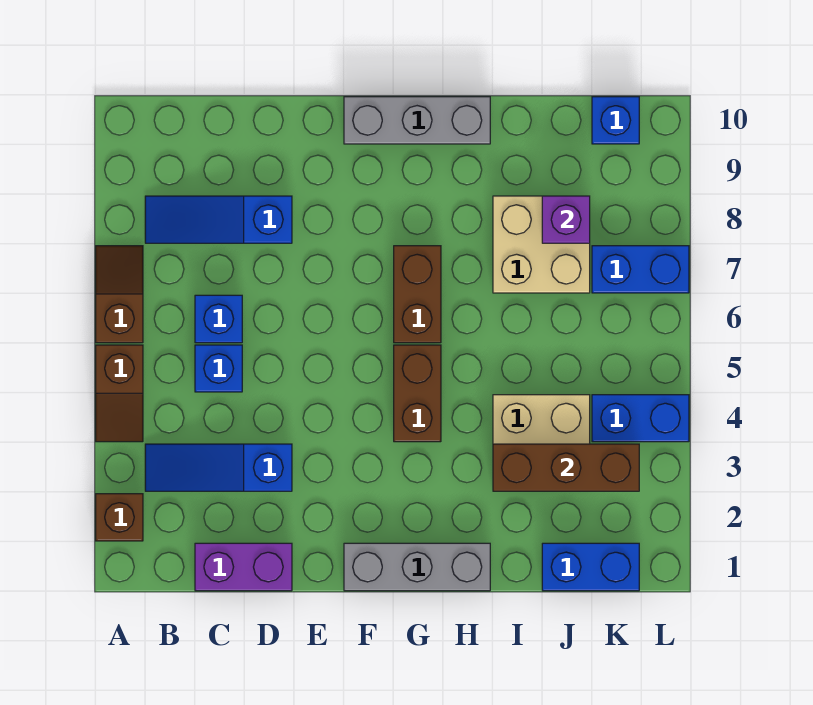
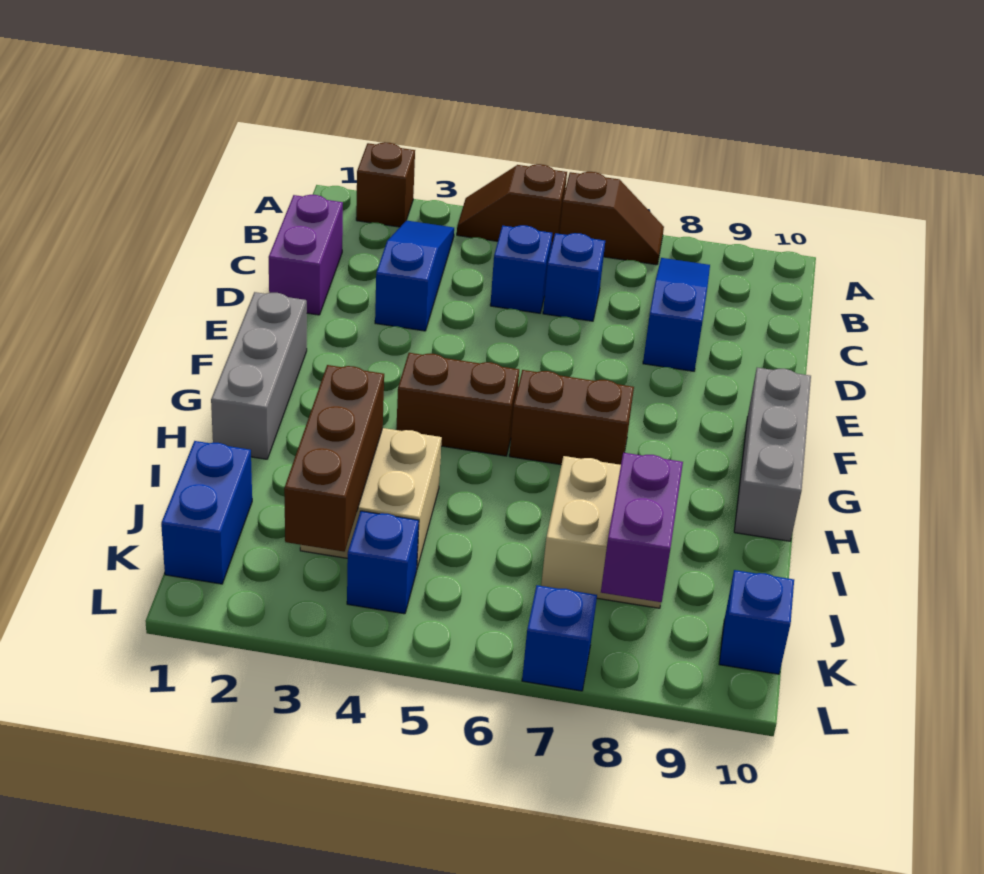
purple brick J8 level 2 -> purple brick J8:K8 level 2
blue brick K4:L4 level 1 -> blue brick K4 level 1
blue brick K7:L7 level 1 -> blue brick L7 level 1

